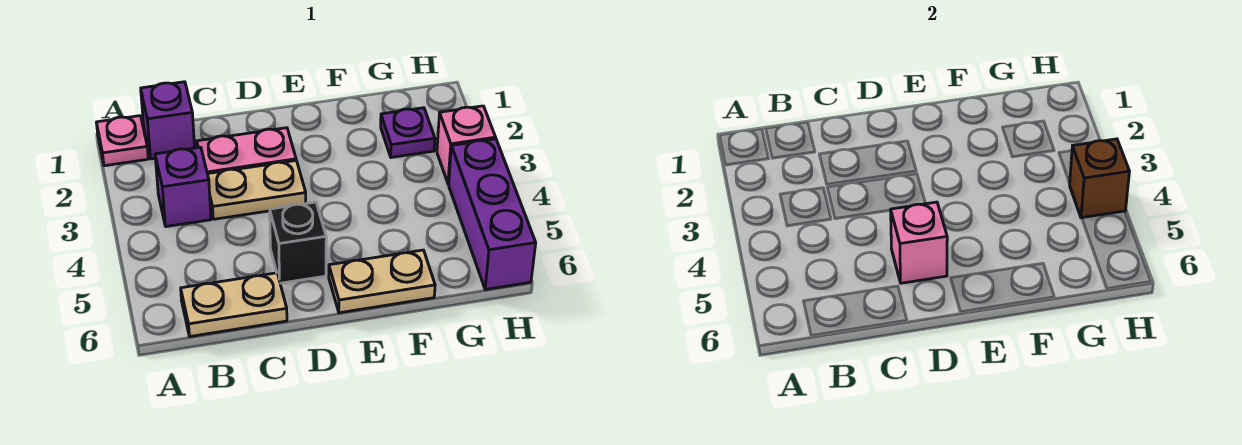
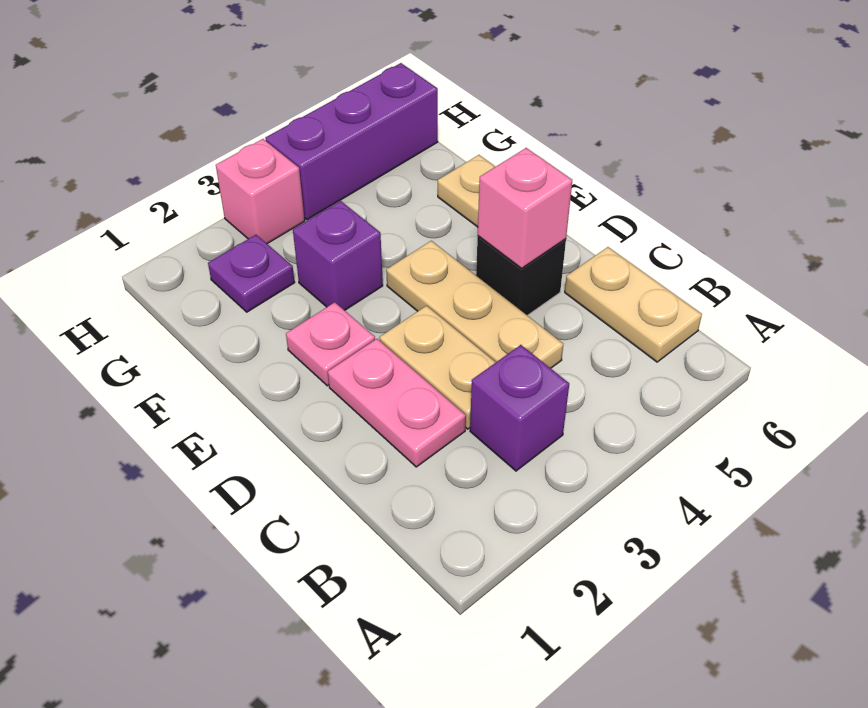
pink plate A1 level 1 -> pink plate E2 level 1
purple brick B1 level 1 -> purple brick F3 level 1
none -> tan plate C4:E4 level 1
brown brick H4 level 2 -> none

